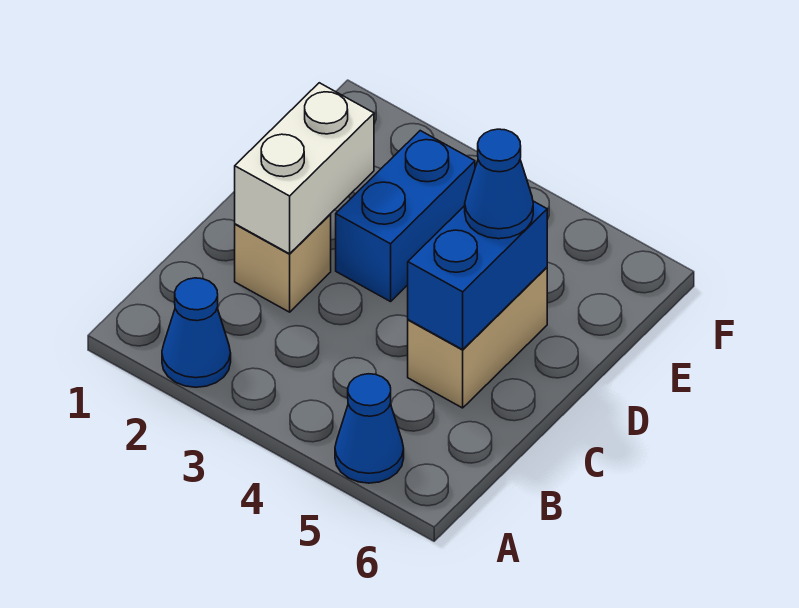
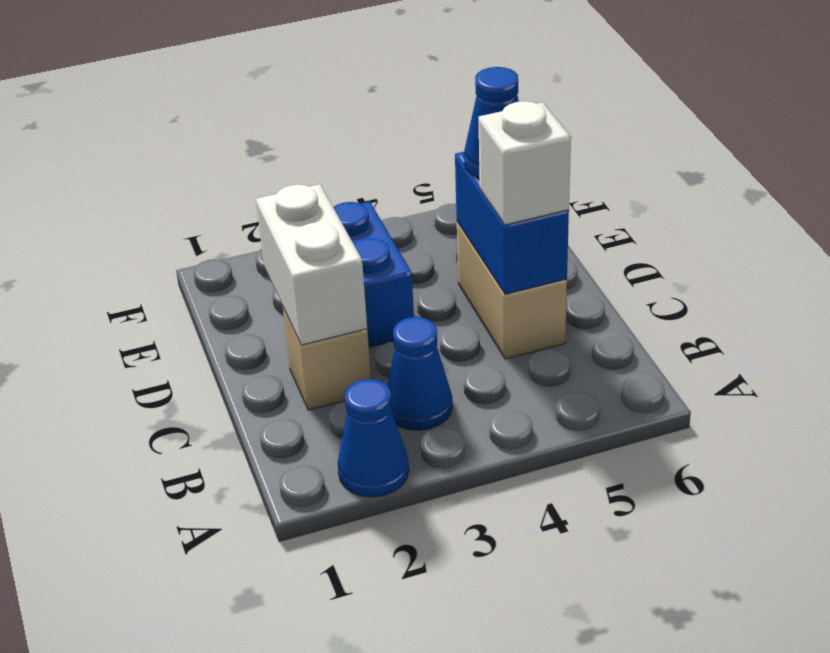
blue cone A5 level 1 -> blue cone B3 level 1
none -> white brick C5 level 3

